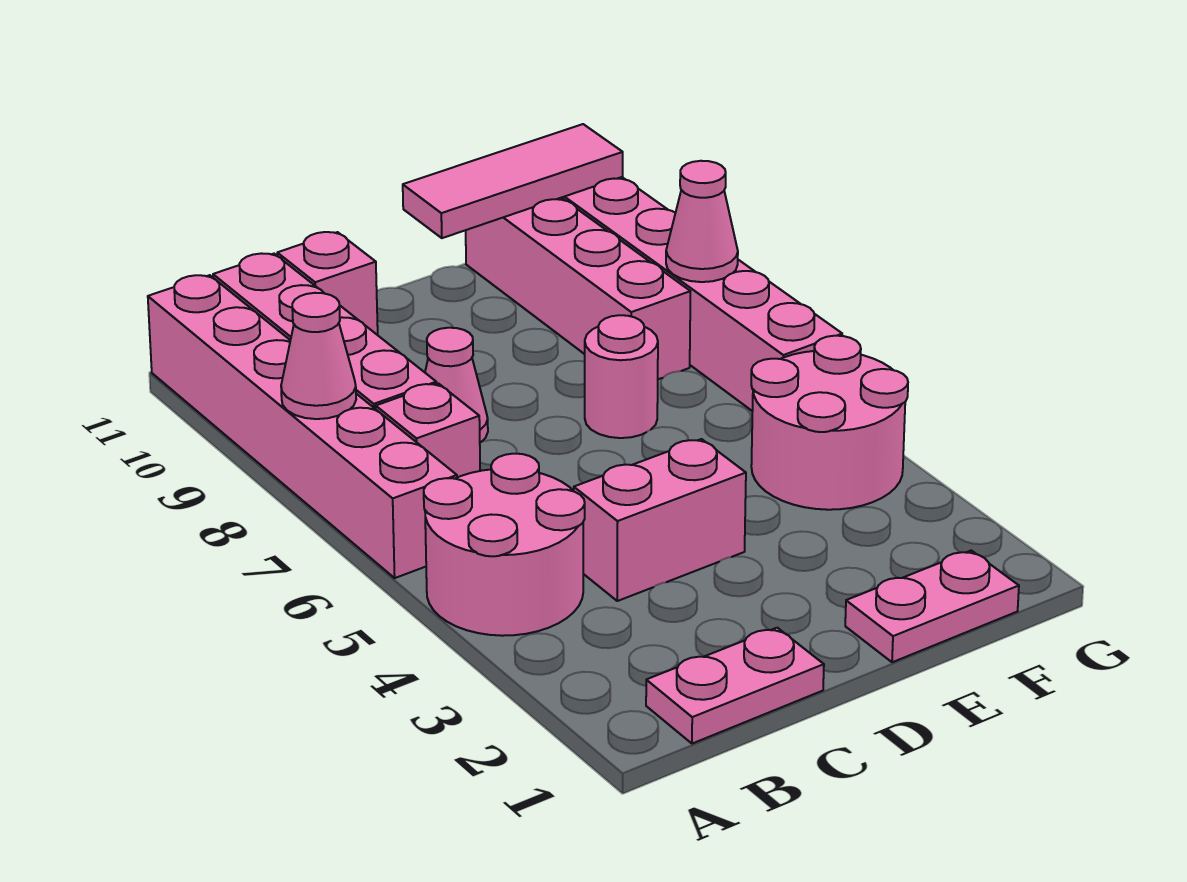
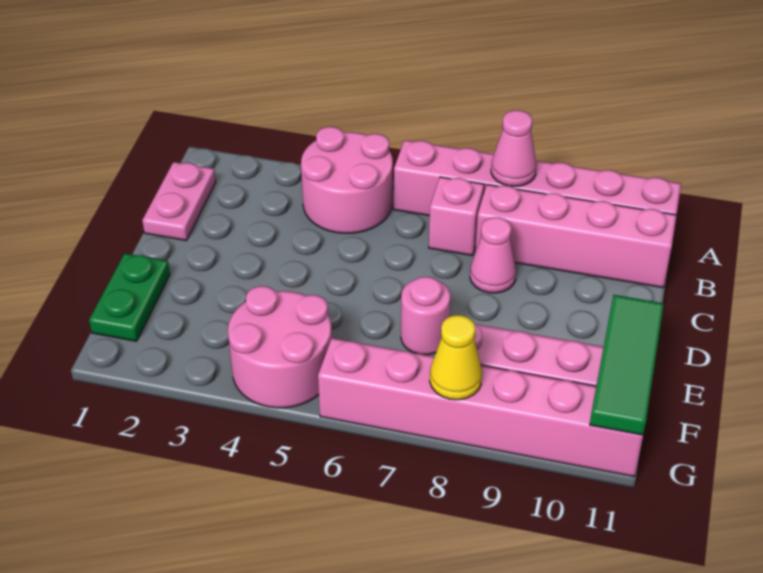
pink brick C4:D4 level 1 -> none
pink brick C11 level 1 -> none
pink plate E1:F1 level 1 -> green plate E1:F1 level 1
pink tile E11:G11 level 2 -> green tile E11:G11 level 2
pink cone G8 level 2 -> yellow cone G8 level 2

